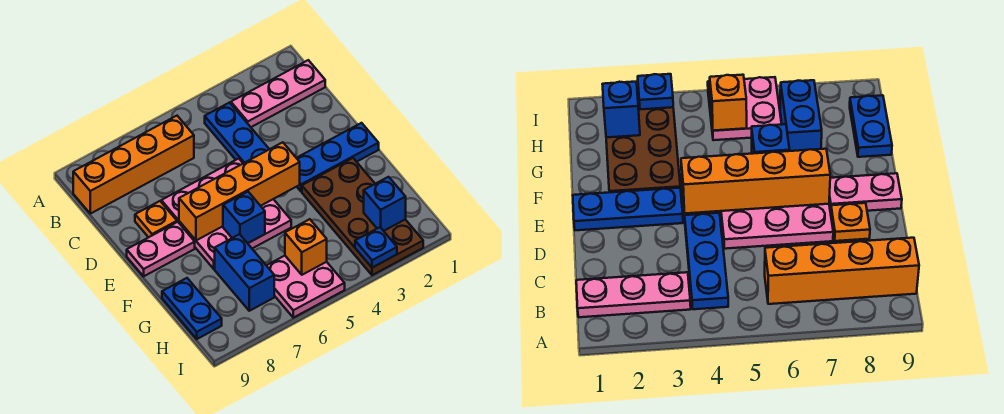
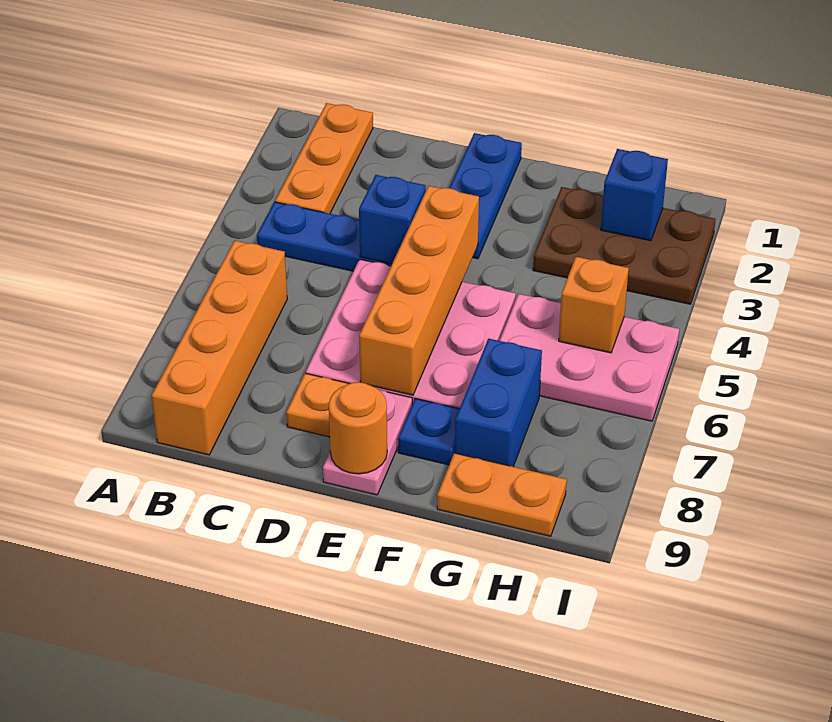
pink plate B1:B3 level 1 -> orange plate B1:B3 level 1
none -> orange round brick E9 level 2
brown plate F2:I3 level 1 -> brown plate G2:I3 level 1
blue brick F6 level 2 -> blue brick D4 level 2
blue brick G7:H7 level 1 -> blue brick G7:G8 level 1
blue plate G9:H9 level 1 -> orange plate G9:H9 level 1
pink plate H5:I6 level 1 -> pink plate G5:I6 level 1
blue plate I3 level 2 -> blue plate F8 level 1

